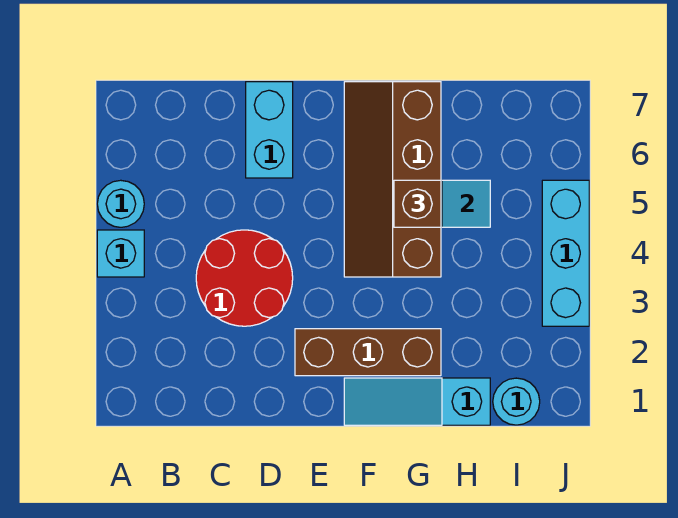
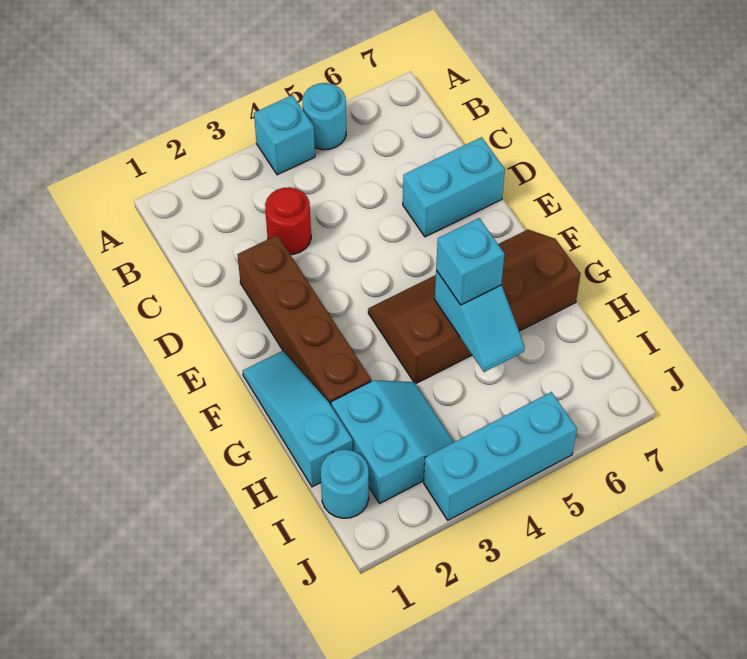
red round brick C3:D4 level 1 -> red round brick C3 level 1
brown brick E2:G2 level 1 -> brown brick D2:G2 level 1
brown brick G5 level 3 -> cyan brick G5 level 3
none -> cyan slope H2:I3 level 1 top 2

